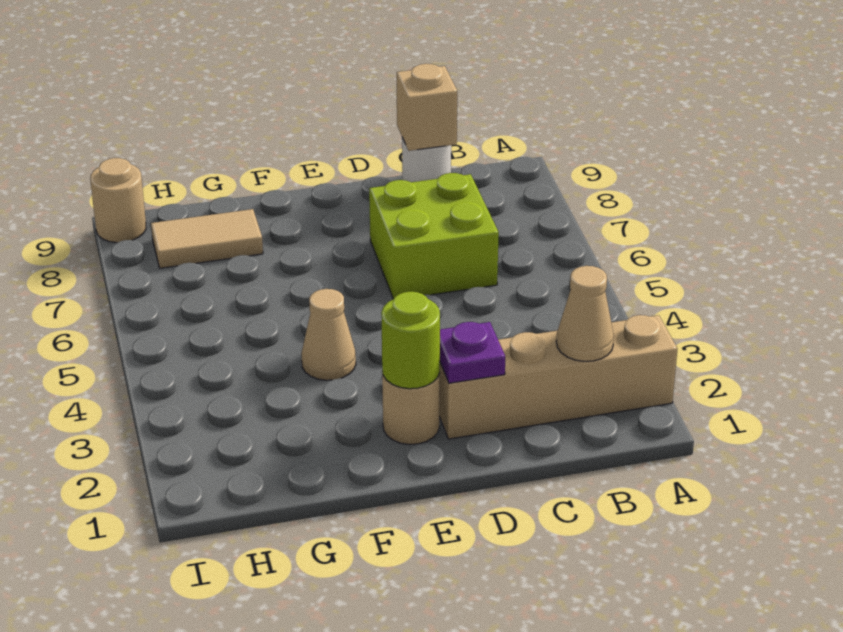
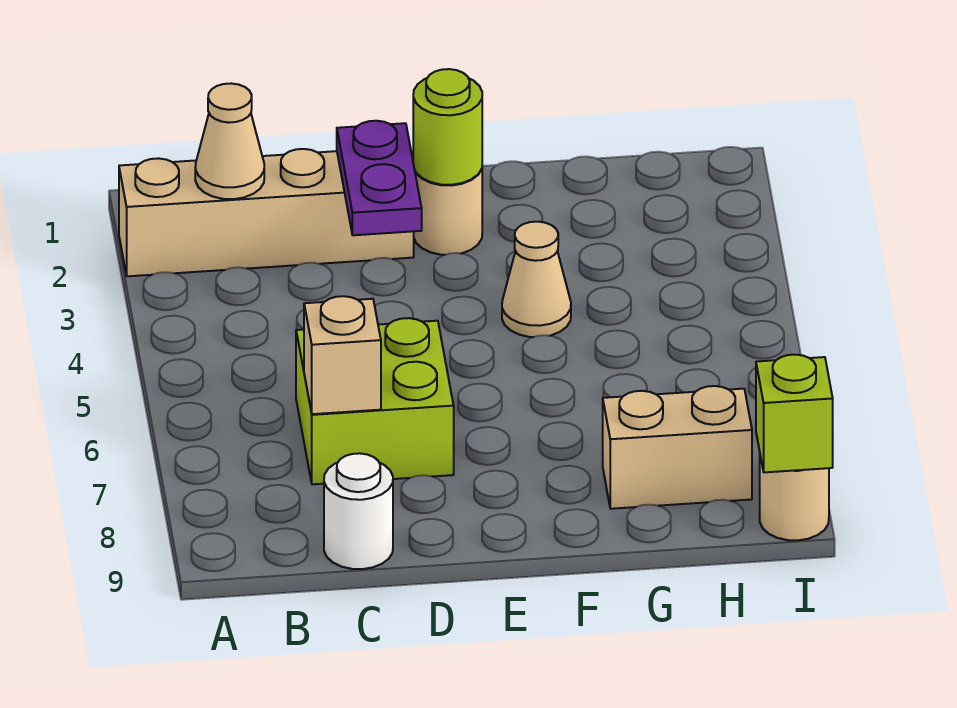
tan brick C9 level 2 -> tan brick C7 level 2
purple plate D2 level 2 -> purple plate D2:D3 level 2
tan tile G8:H8 level 1 -> tan brick G8:H8 level 1
none -> lime brick I9 level 2

